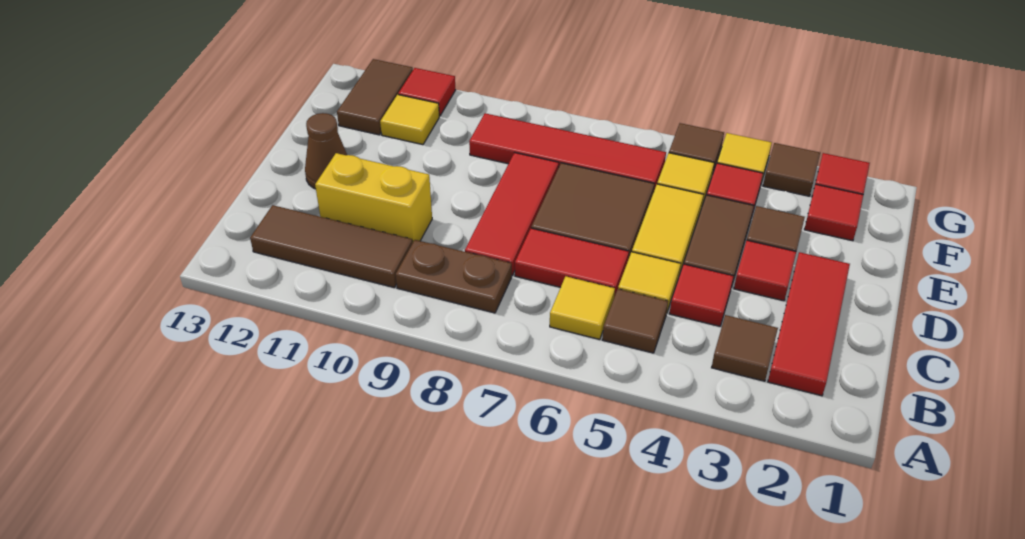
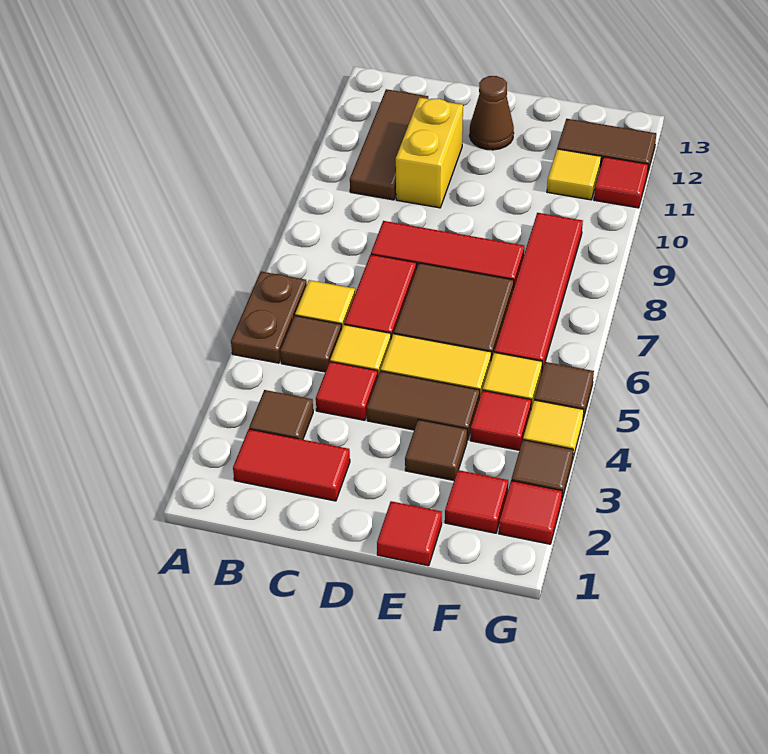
red tile B2:D2 level 1 -> red tile B2:C2 level 1
brown plate B8:B9 level 1 -> brown plate A5:A6 level 1
red tile D3 level 1 -> red tile E1 level 1

